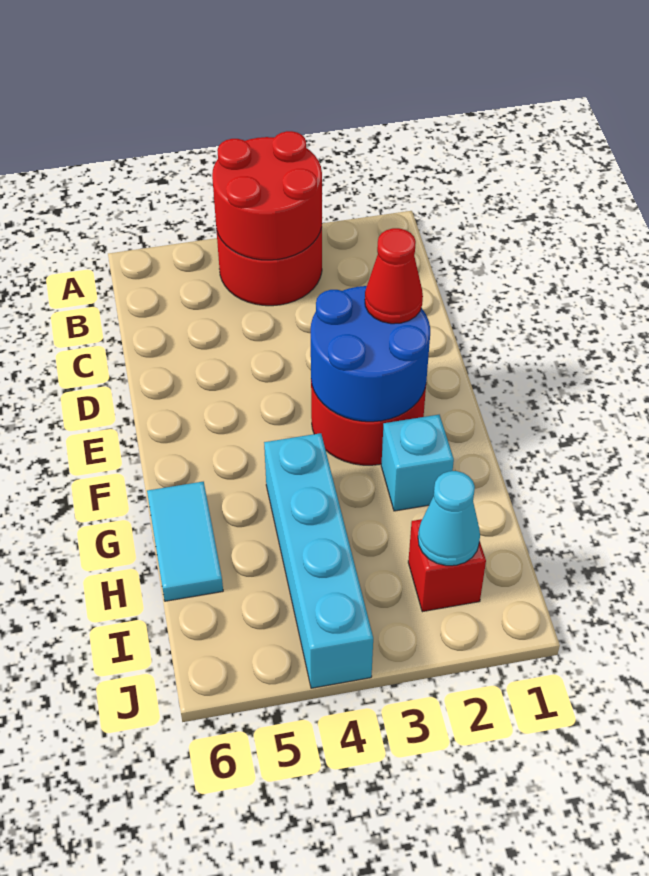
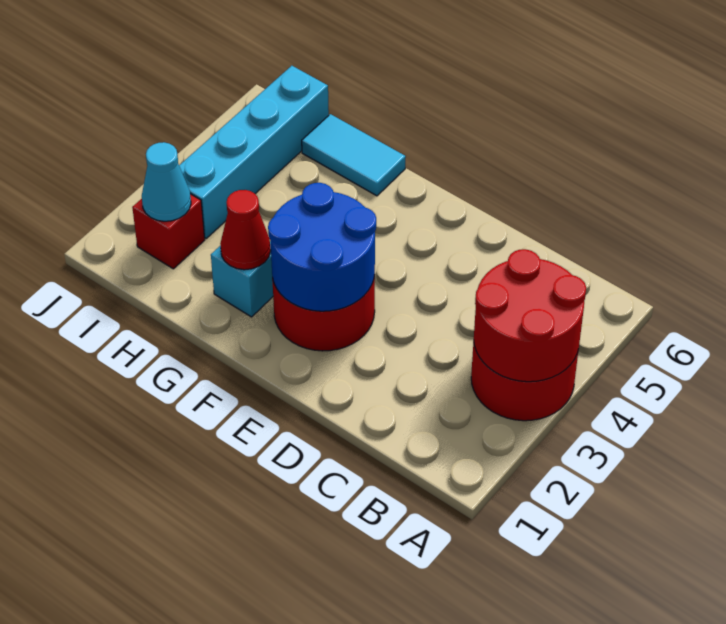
red cone E2 level 3 -> red cone G2 level 2
cyan brick G4:J4 level 1 -> cyan brick I3:I6 level 1

